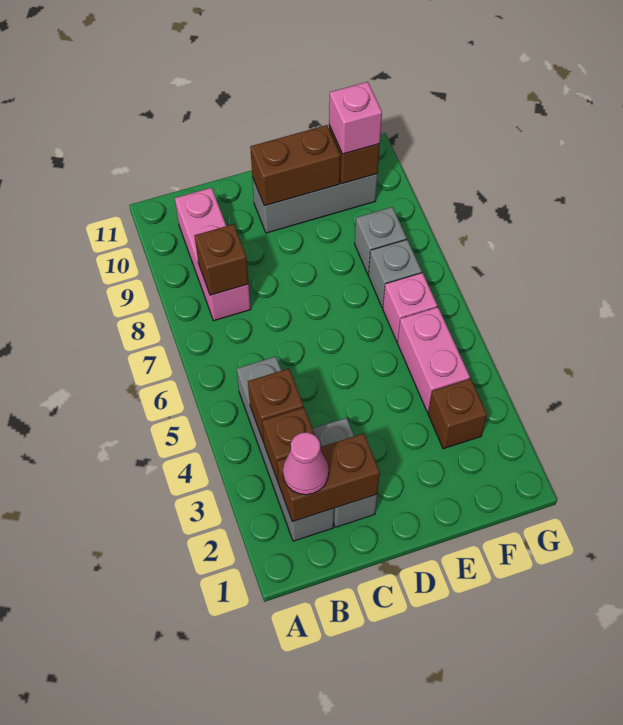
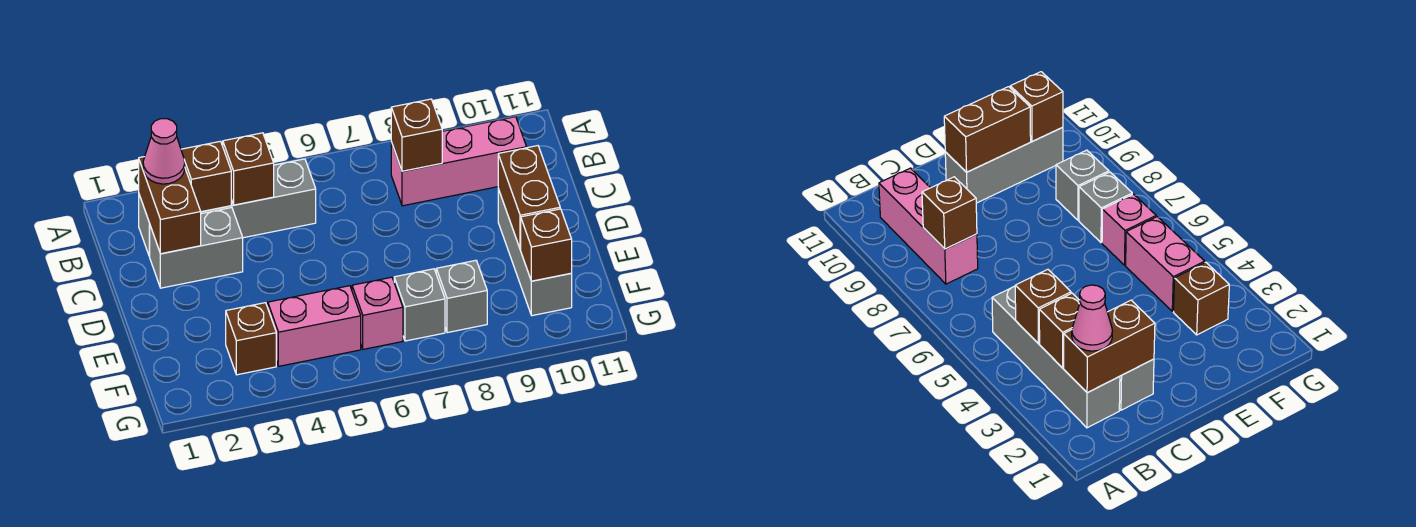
pink brick F10 level 3 -> none

